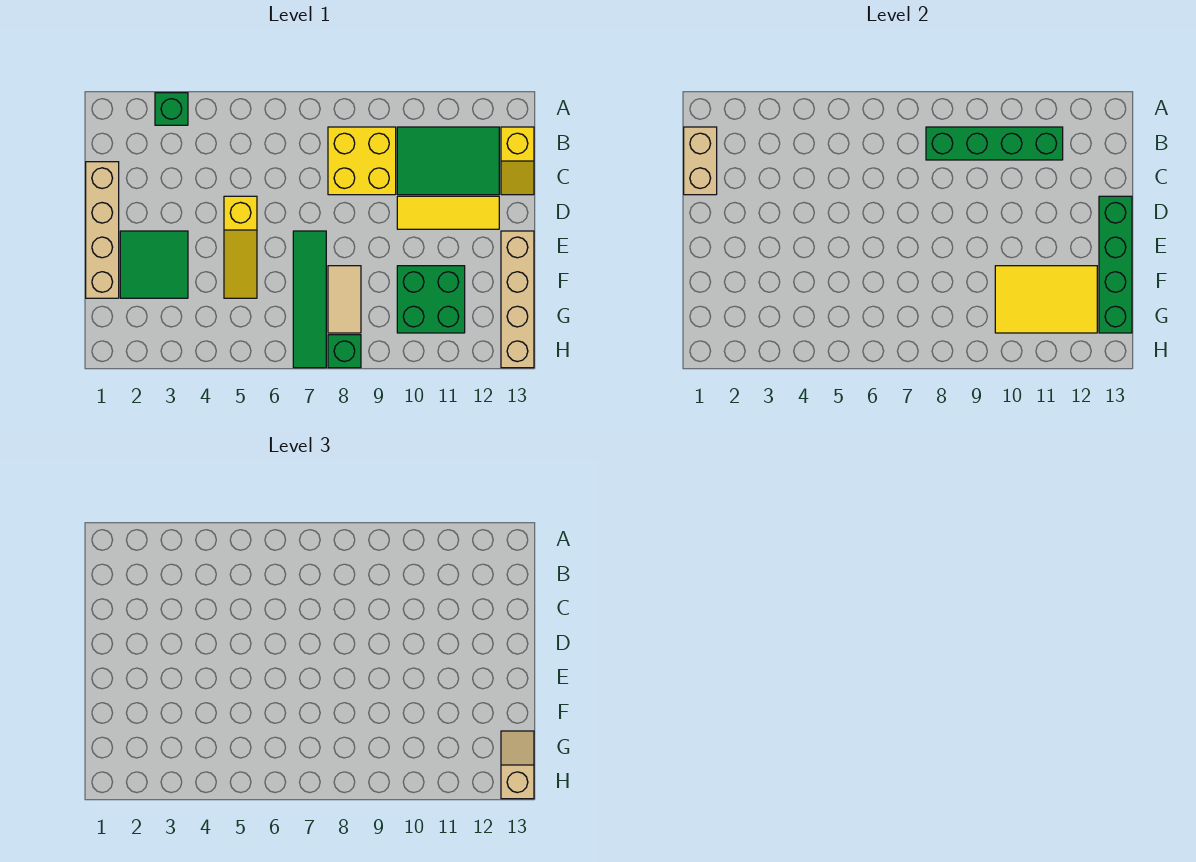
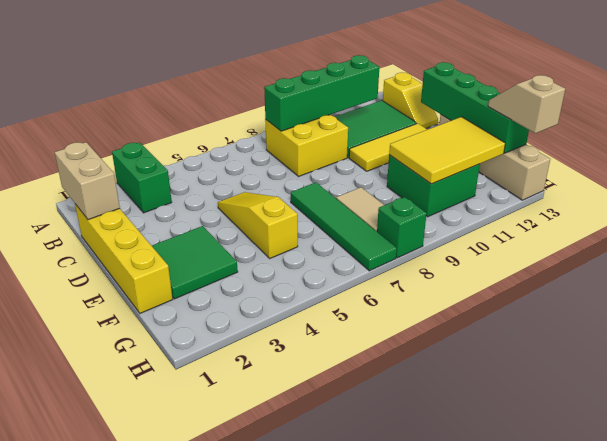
green brick A3 level 1 -> green brick A3:B3 level 1
tan brick C1:F1 level 1 -> yellow brick C1:F1 level 1
yellow slope D5:F5 level 1 top D -> yellow slope D5:F5 level 1 top F

